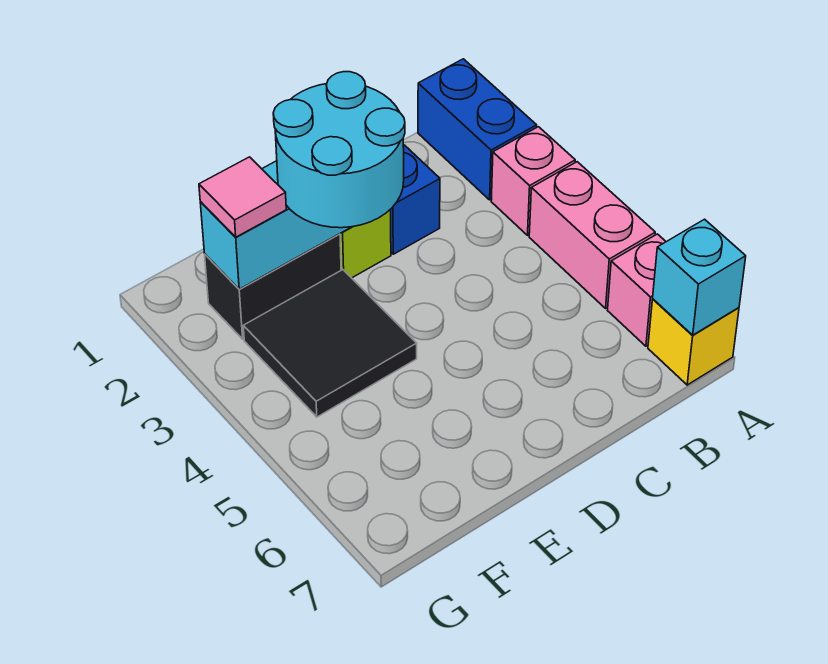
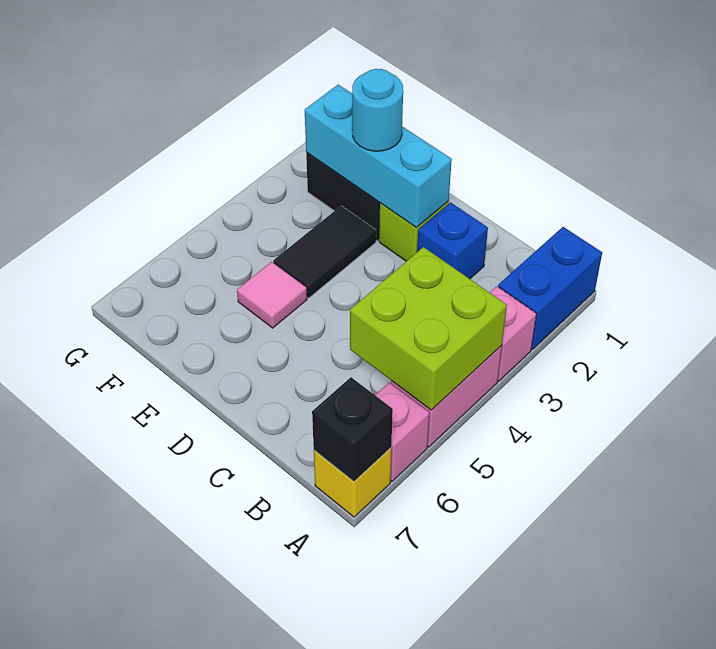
none -> lime brick A4:B5 level 2
cyan brick A7 level 2 -> black brick A7 level 2
cyan round brick D2:E3 level 3 -> cyan round brick E2 level 3
black tile E3:F4 level 1 -> black tile E3:E4 level 1
pink tile F2 level 3 -> pink tile E5 level 1

